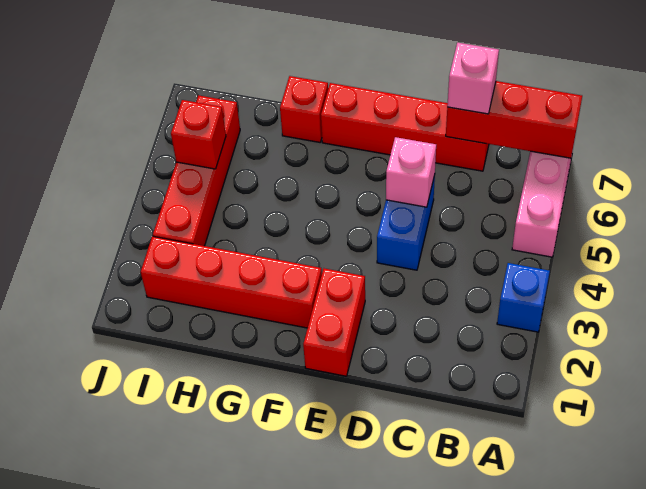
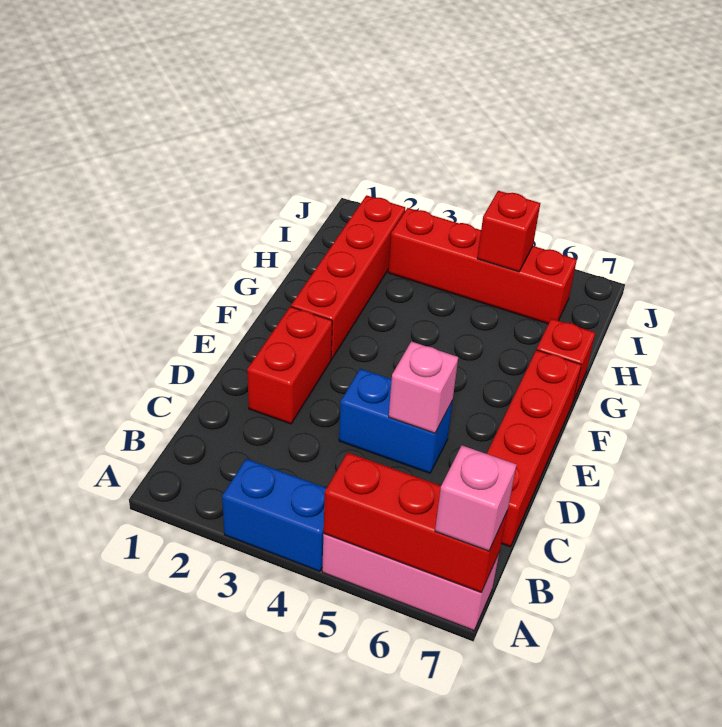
blue brick A3 level 1 -> blue brick A3:A4 level 1
red brick A7:C7 level 2 -> red brick A5:A7 level 2
pink brick C7 level 3 -> pink brick A7 level 3
red brick E1:E2 level 1 -> red brick D2:E2 level 1

